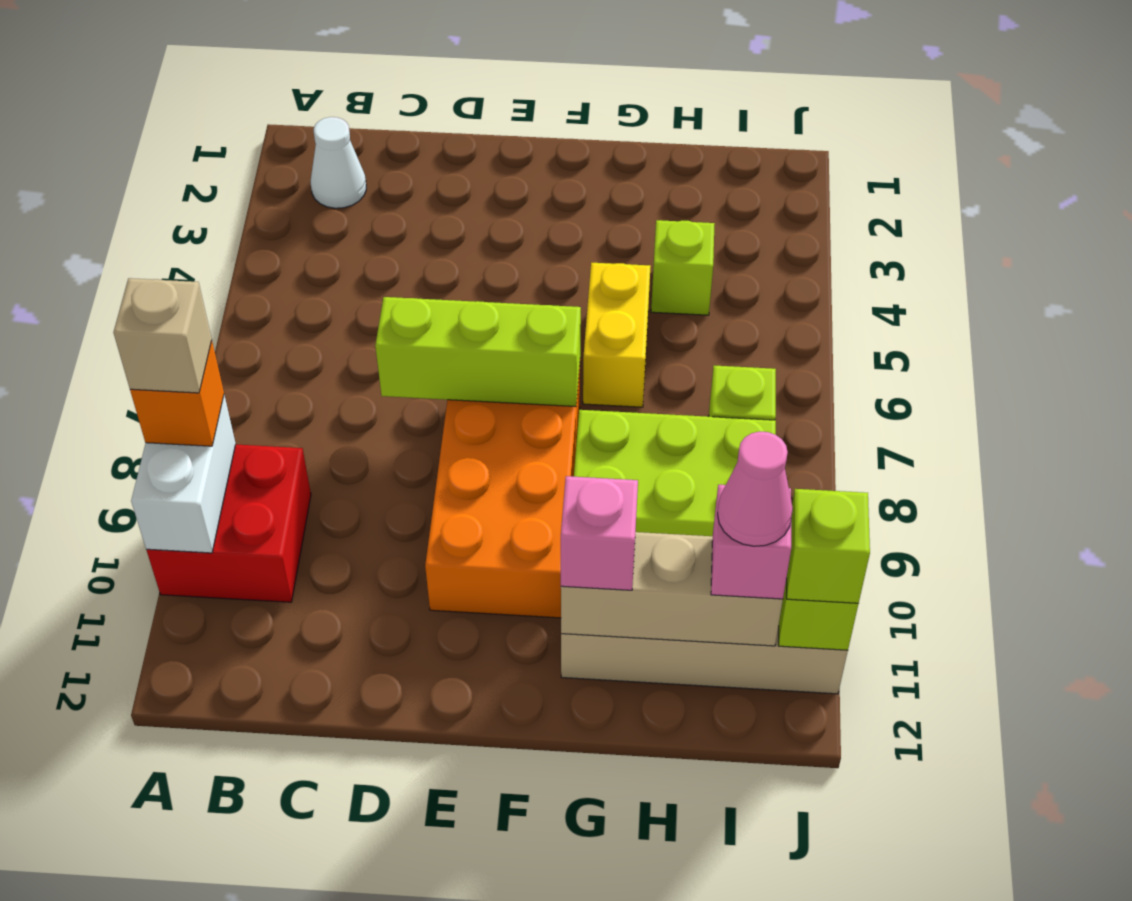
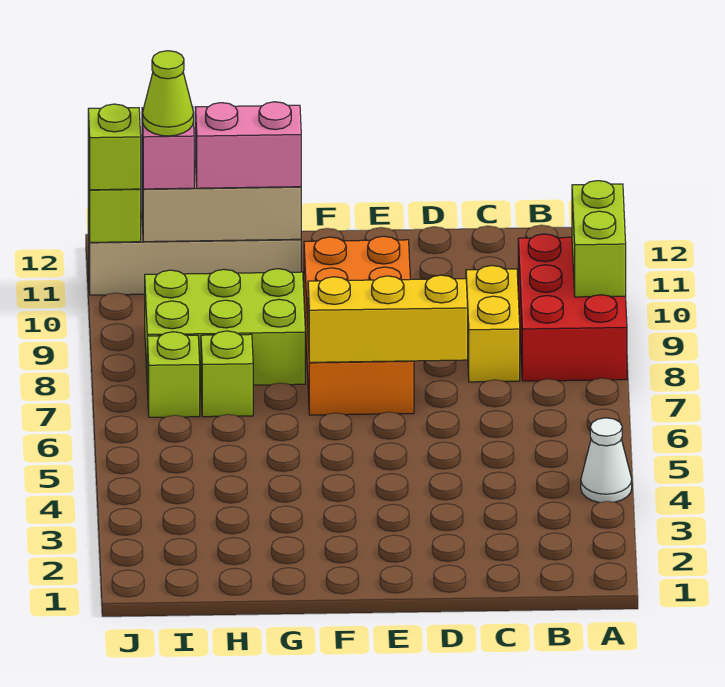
red brick A9:B10 level 1 -> red brick A8:B10 level 1
white brick A9:A10 level 2 -> lime brick A9:A10 level 2
orange brick A9 level 3 -> none
tan brick A9 level 4 -> none
white cone B2 level 1 -> white cone A4 level 1
lime brick D7:F7 level 2 -> yellow brick D7:F7 level 2
yellow brick G5:G6 level 1 -> yellow brick C8:C9 level 1
pink brick G11 level 3 -> pink brick G11:H11 level 3
lime brick H4 level 1 -> lime brick H7 level 1
pink cone I11 level 4 -> lime cone I11 level 4

